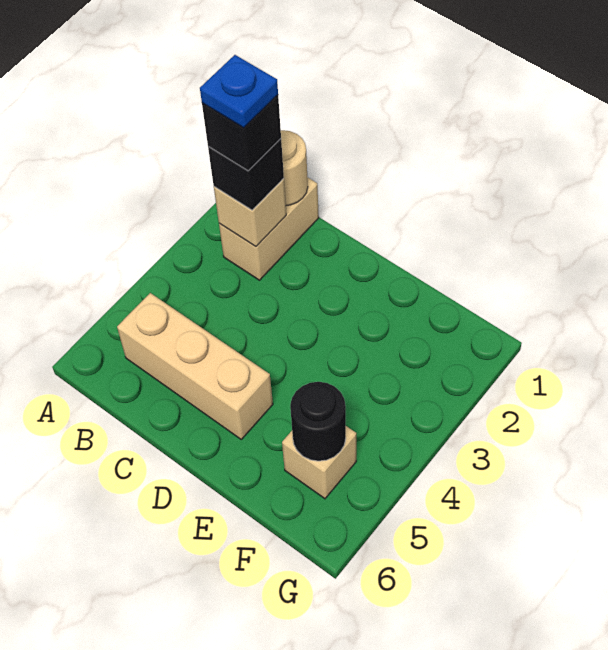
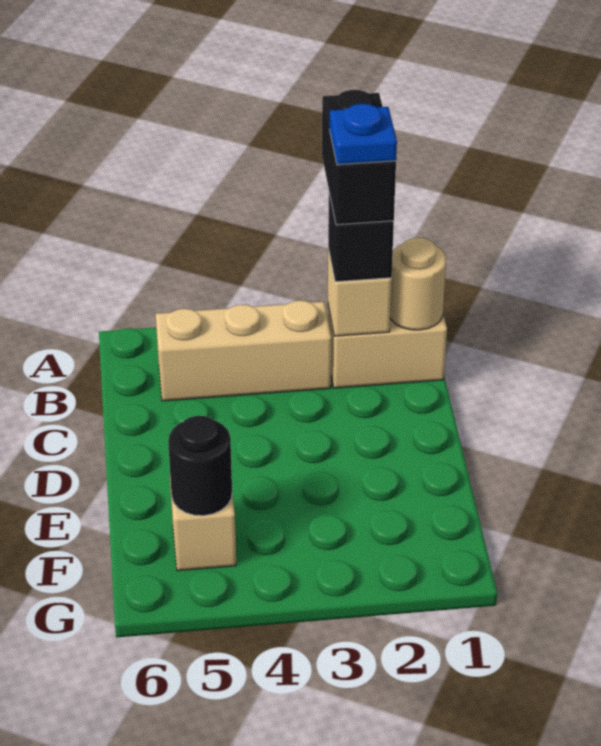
black brick B2 level 4 -> black brick A2:B2 level 4
tan brick B5:D5 level 1 -> tan brick B3:B5 level 1

